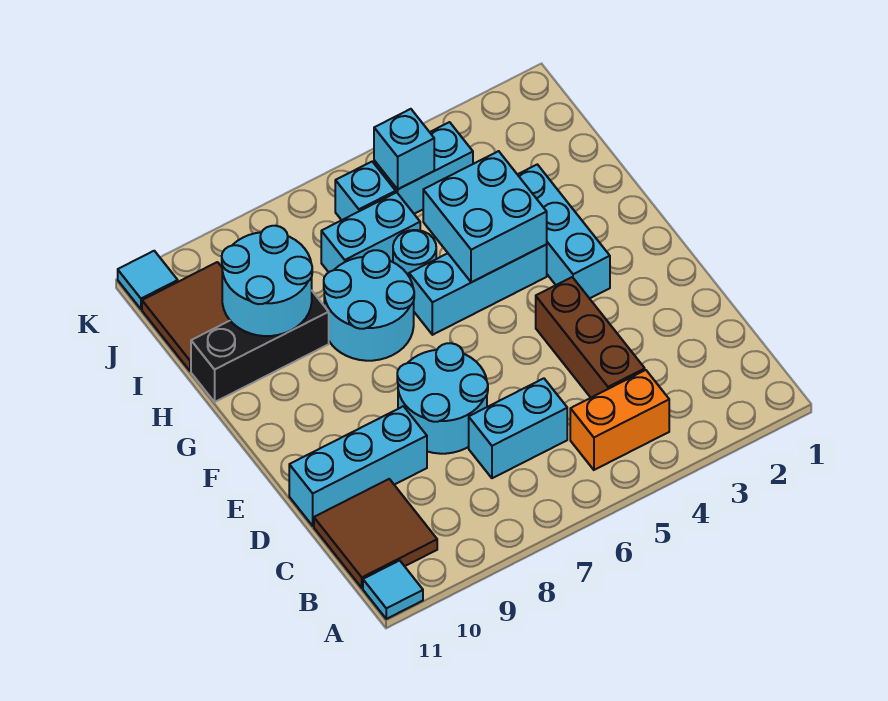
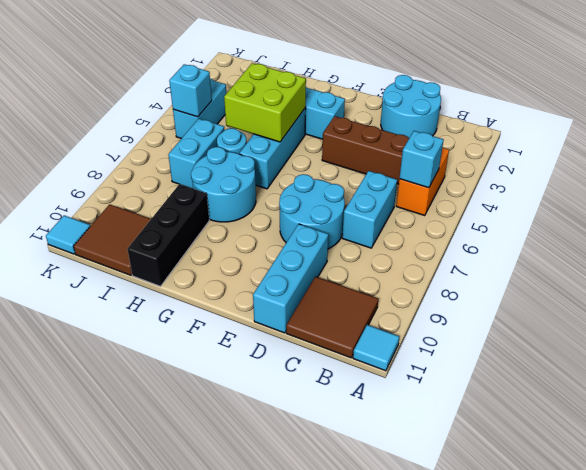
cyan brick G4:H5 level 2 -> lime brick G4:H5 level 2
cyan round brick H9:I10 level 2 -> cyan round brick C1:D2 level 1
cyan brick J6 level 1 -> cyan brick B5 level 2

